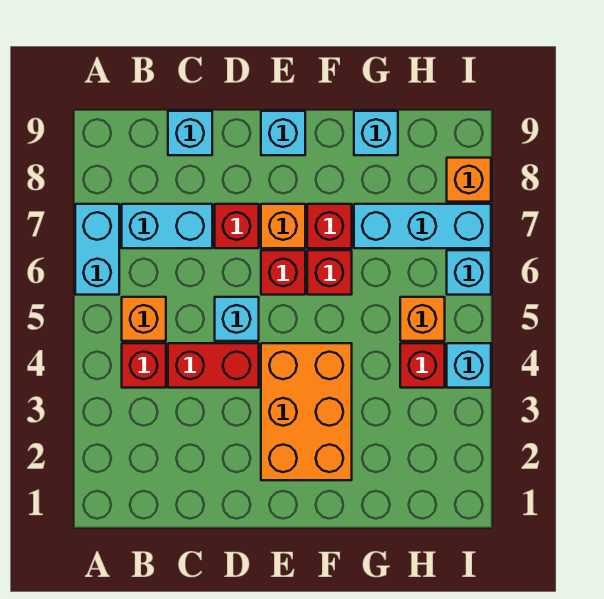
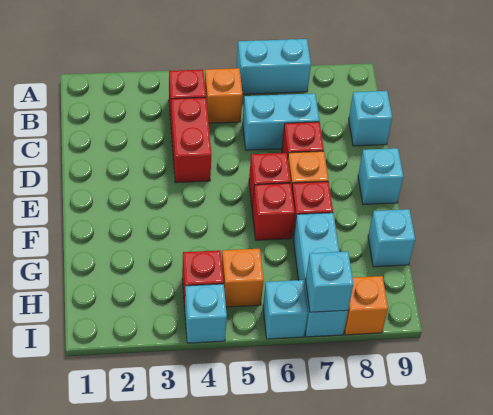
cyan brick B7:C7 level 1 -> cyan brick C6:C7 level 1
cyan brick D5 level 1 -> cyan brick I7 level 2
orange brick E2:F4 level 1 -> none

